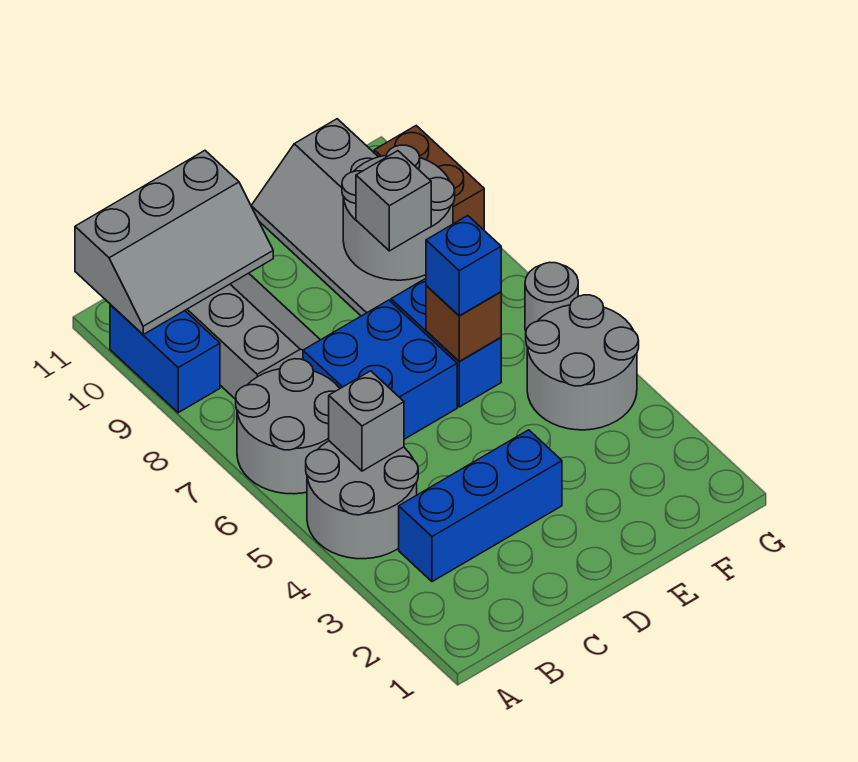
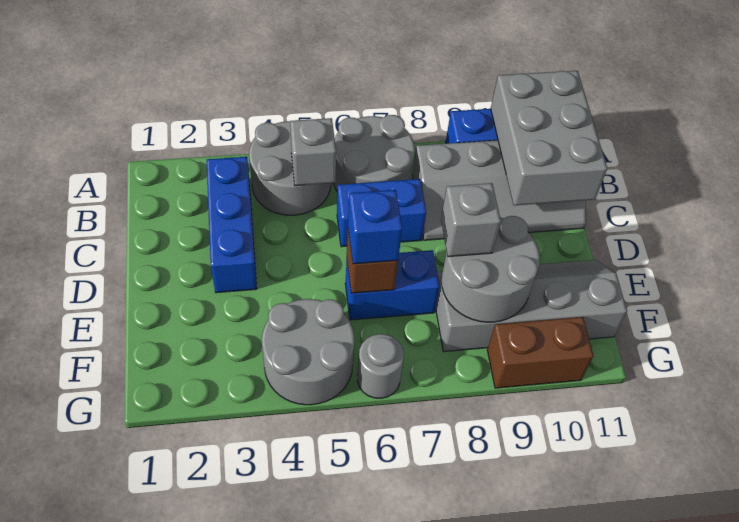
grey slope A10:C11 level 2 top 11 -> grey brick A10:C11 level 2
blue brick C6:D7 level 1 -> blue brick C6:C7 level 1

